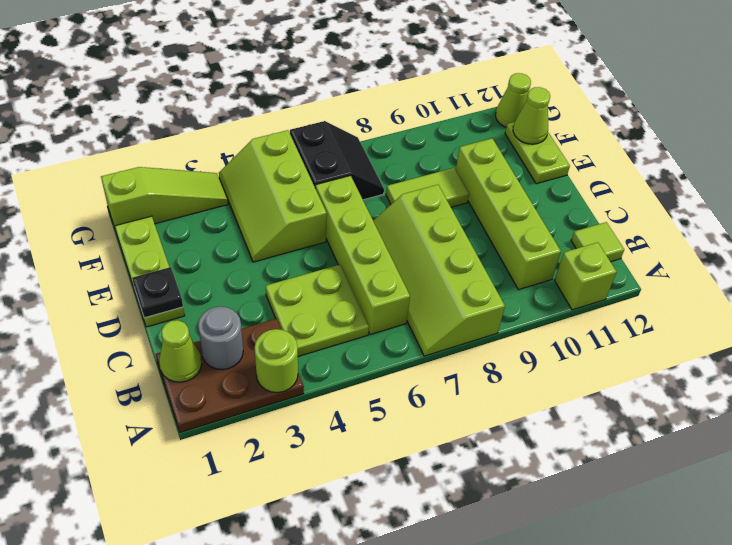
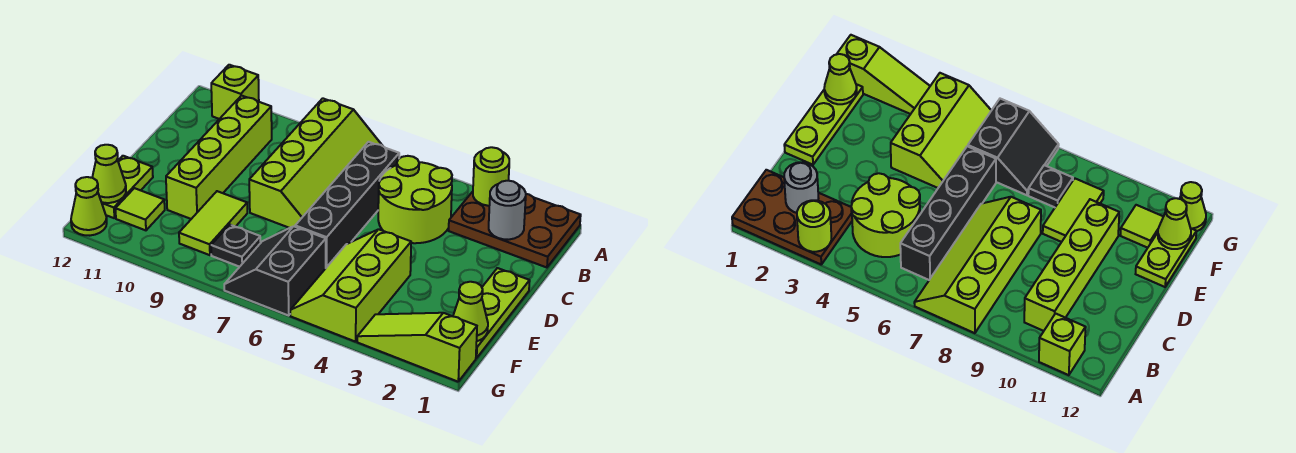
lime cone B1 level 2 -> lime cone F1 level 2
lime plate B4:C5 level 1 -> lime round brick B4:C5 level 1
lime brick B6:E6 level 1 -> black brick B6:E6 level 1
lime tile B12 level 1 -> lime tile F11 level 1
black plate D1 level 2 -> black plate F8 level 1
lime slope E4:G5 level 1 top 5 -> lime slope E4:G5 level 1 top 4
lime tile E8:E9 level 1 -> lime tile E9:F9 level 1

